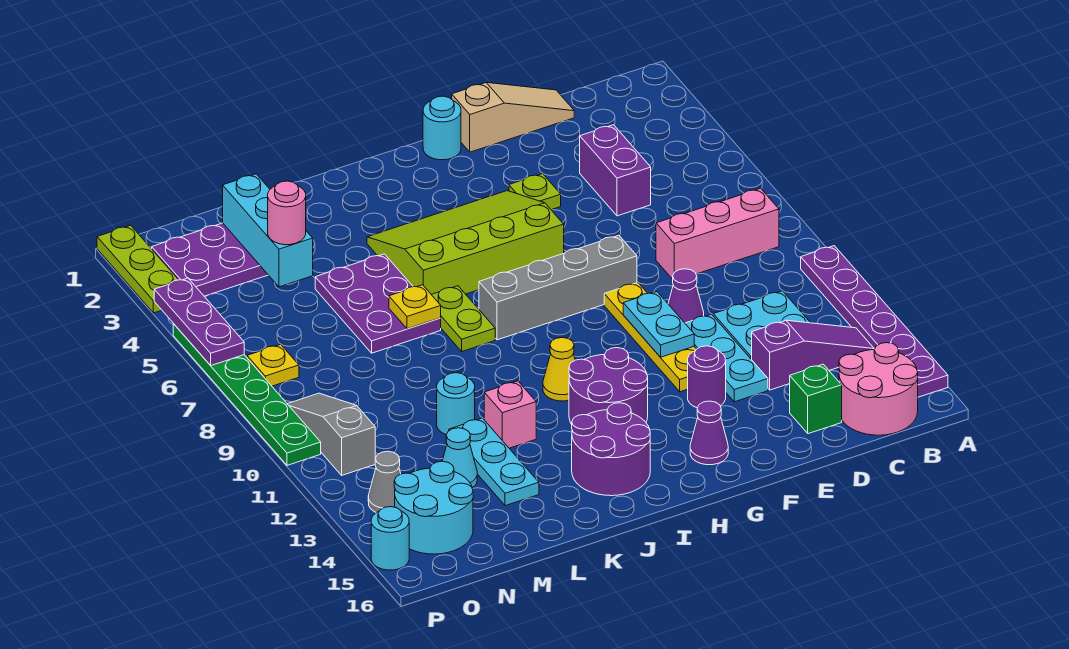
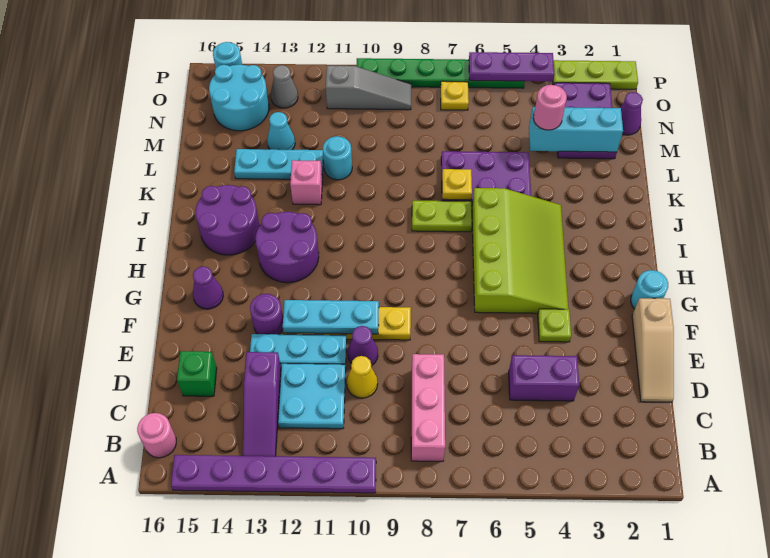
pink round brick B15:C16 level 1 -> pink round brick B16 level 1
grey brick F8:I8 level 1 -> none
cyan plate F10:F11 level 2 -> cyan plate F10:F12 level 2
yellow cone I11 level 1 -> yellow cone D10 level 1
none -> purple cone N1 level 1

